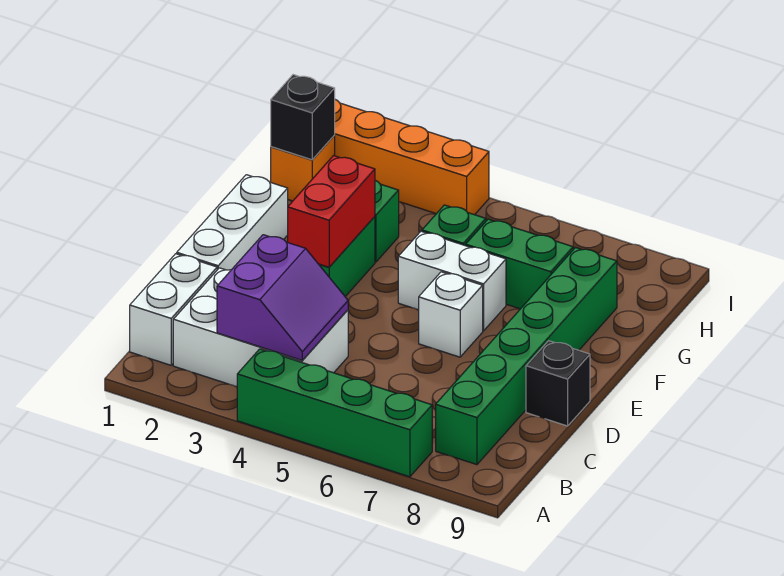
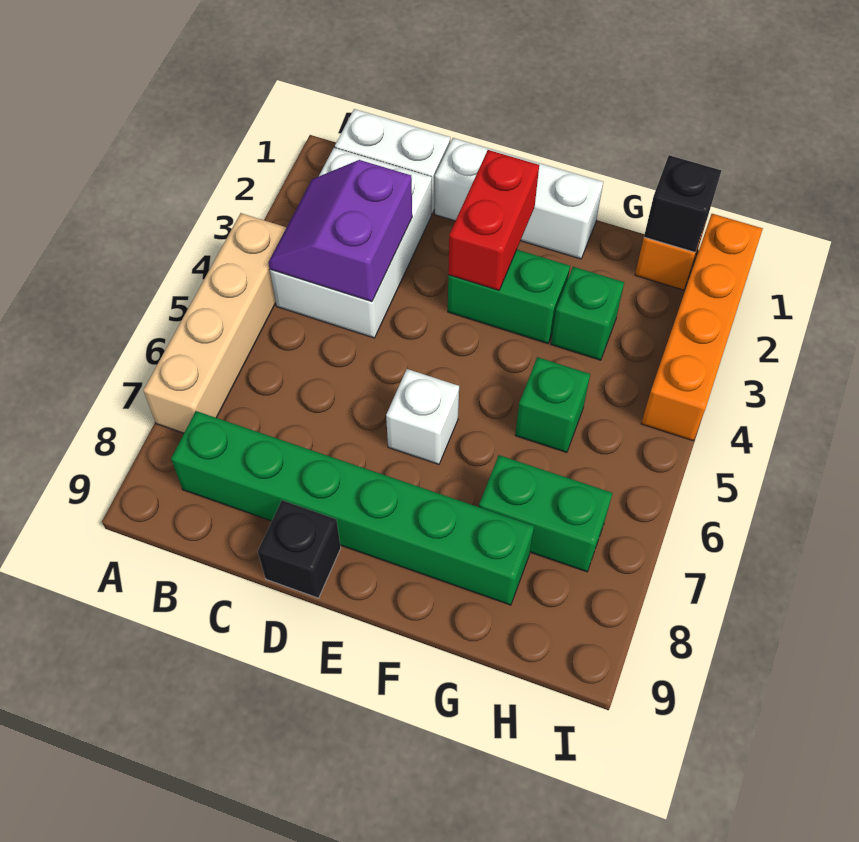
green brick A4:A7 level 1 -> tan brick A4:A7 level 1
purple slope B3:C4 level 2 top 3 -> purple slope B3:C4 level 2 top C
red brick E3:F3 level 2 -> red brick E2:E3 level 2
white brick F5:F6 level 1 -> none
green brick G6:G7 level 1 -> green brick G7:H7 level 1

